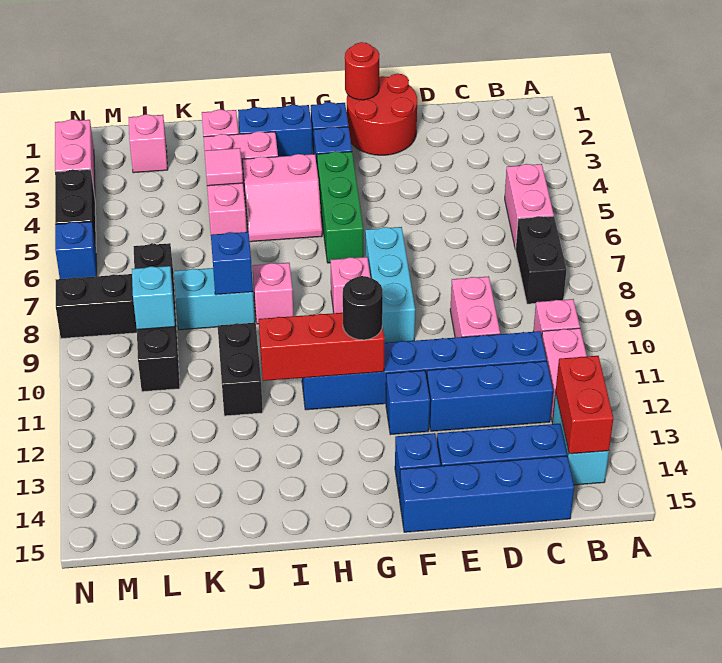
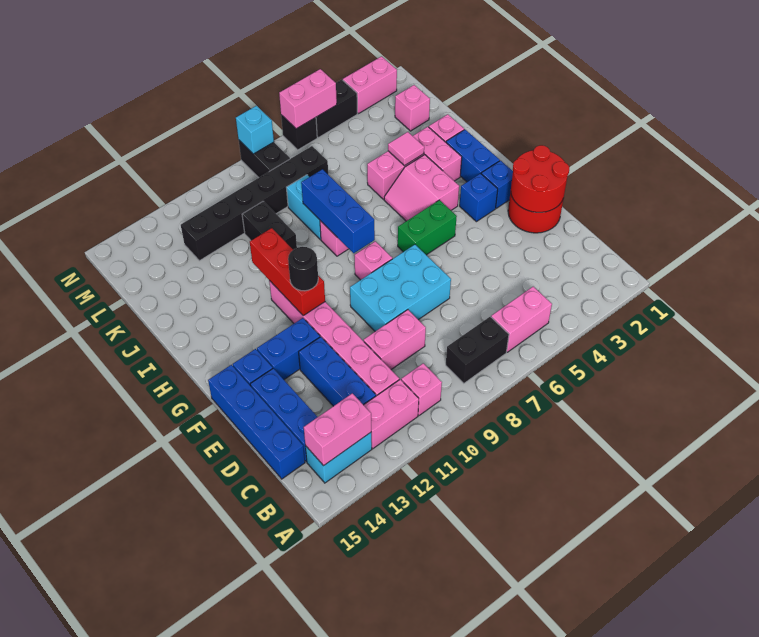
red brick B13:B14 level 2 -> pink brick B13:B14 level 2
blue brick C11:H11 level 1 -> pink brick C11:H11 level 1
red round brick F1 level 2 -> red round brick E1:F2 level 2
cyan brick F7:F9 level 1 -> cyan brick E7:F9 level 1
blue brick F12 level 1 -> blue brick F12:F13 level 1
green brick G4:G6 level 1 -> green brick G5:G6 level 1
blue brick J8 level 2 -> blue brick H8:J8 level 2
black brick J10:J11 level 1 -> black brick J10:K10 level 1
black brick L7:L10 level 1 -> black brick L7:L12 level 1
cyan brick L9 level 2 -> cyan brick N8 level 2
none -> pink brick N5:N6 level 2
blue brick N6 level 1 -> black brick N6 level 1

